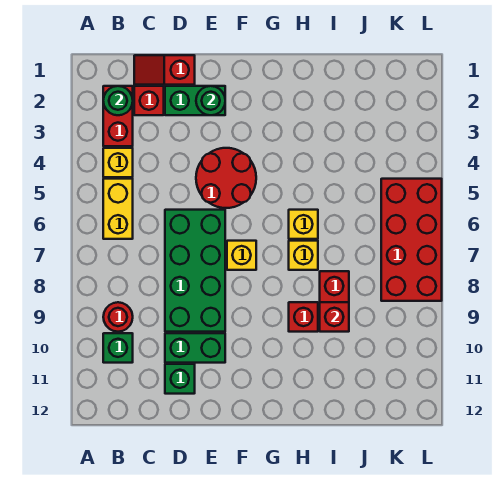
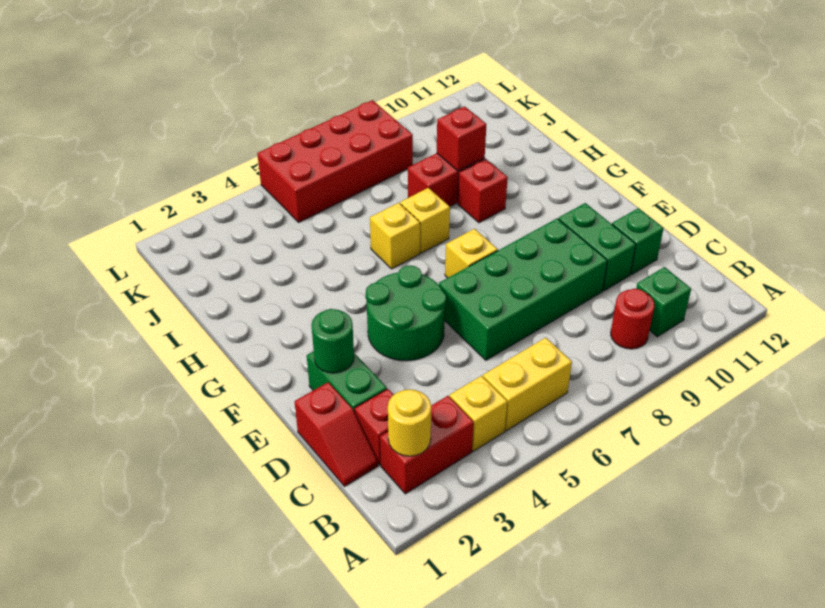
green round brick B2 level 2 -> yellow round brick B2 level 2
red round brick E4:F5 level 1 -> green round brick E4:F5 level 1

